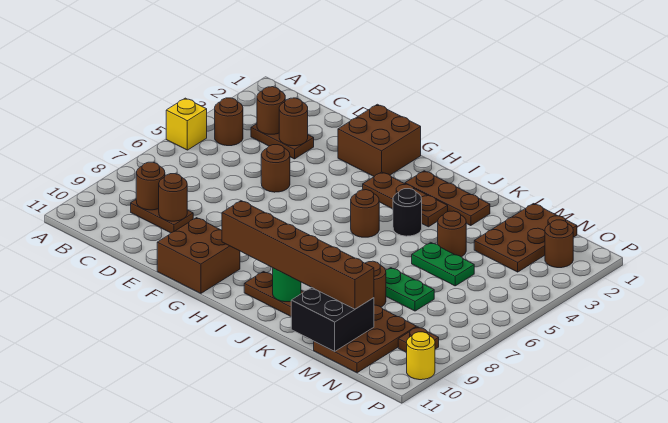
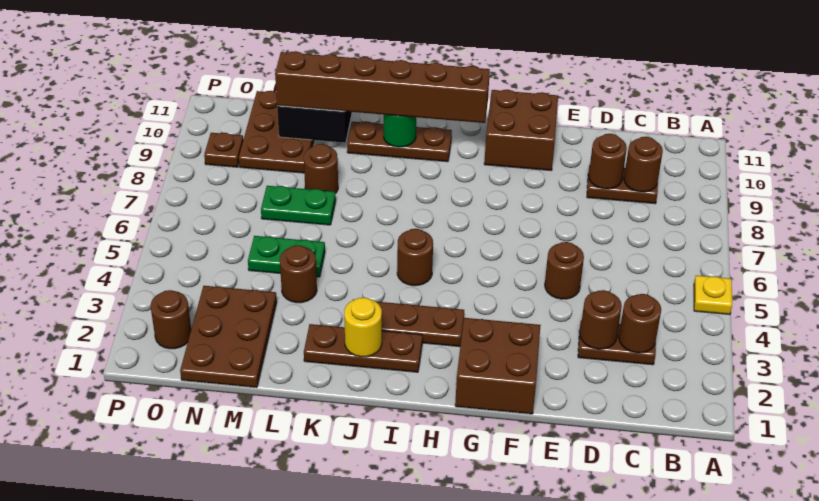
yellow brick A5 level 1 -> yellow plate A5 level 1
brown round brick B4 level 1 -> none
black round brick J4 level 1 -> none
yellow round brick P10 level 1 -> yellow round brick J2 level 2

